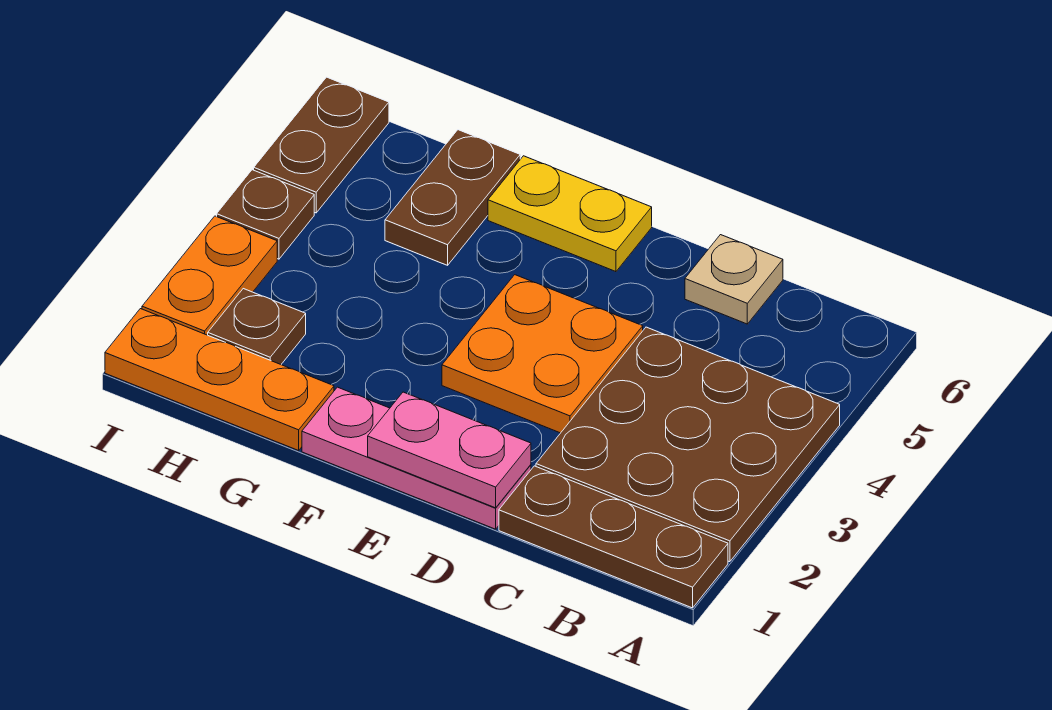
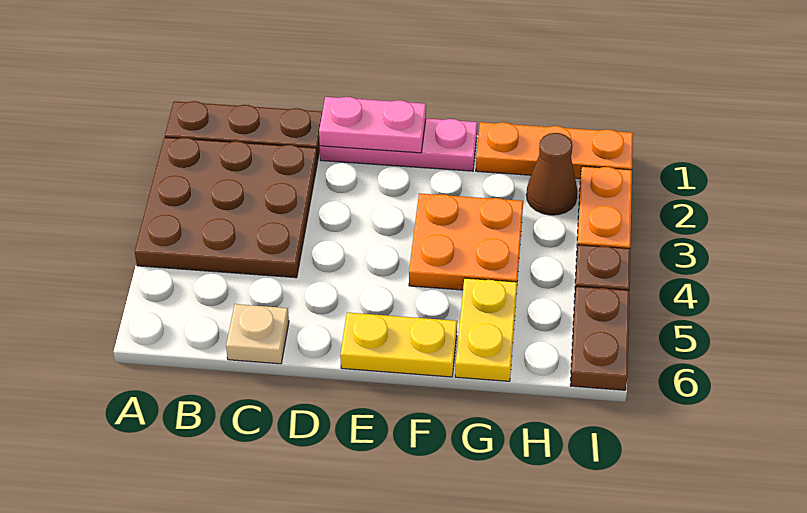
orange plate D3:E4 level 1 -> orange plate F3:G4 level 1
brown plate G5:G6 level 1 -> yellow plate G5:G6 level 1
brown plate H2 level 1 -> brown cone H2 level 1

